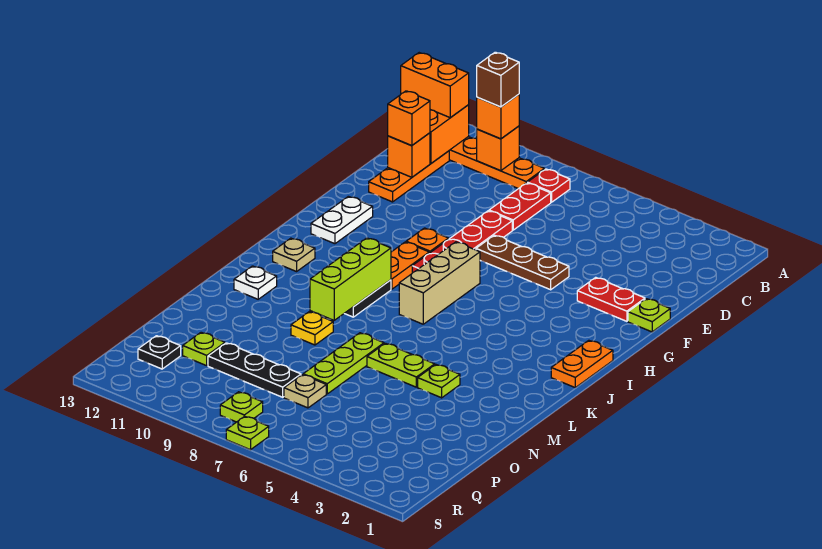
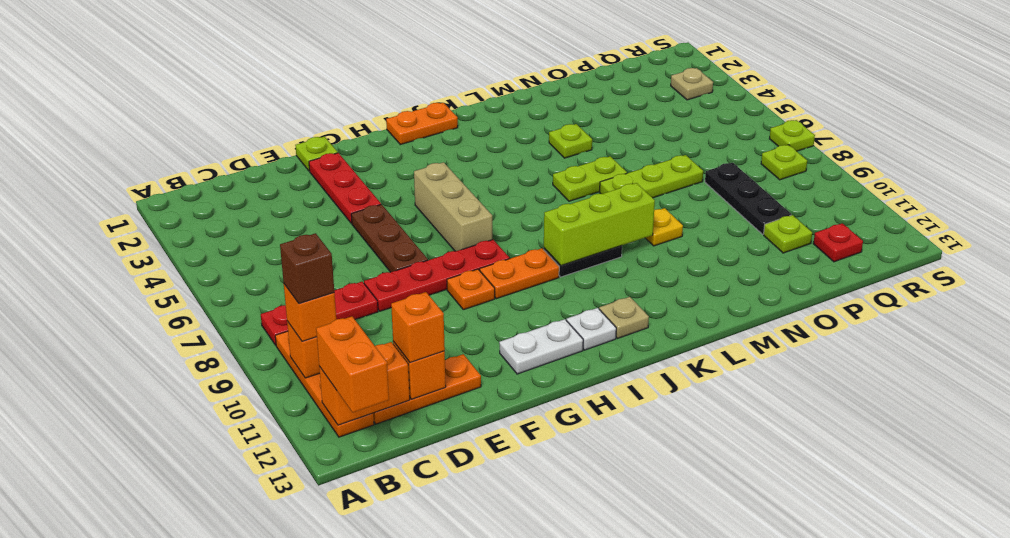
red plate F2:F3 level 1 -> red plate F2:F4 level 1
tan brick H7:J7 level 1 -> tan brick H5:H7 level 1
white plate L12 level 1 -> white plate I12 level 1
lime plate M5:M6 level 1 -> lime plate L6:M6 level 1
tan plate P7 level 1 -> tan plate R3 level 1
black plate Q12 level 1 -> red plate Q12 level 1

